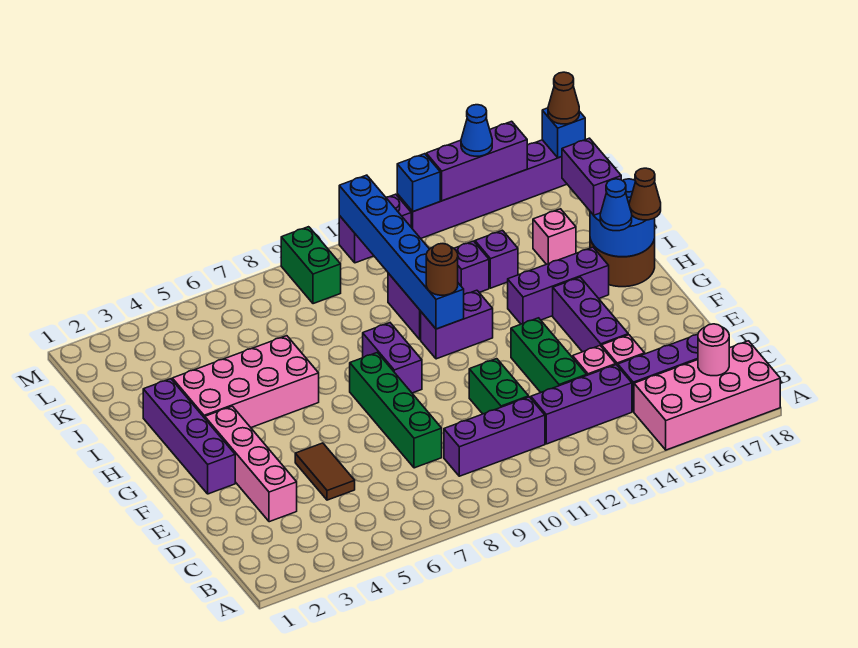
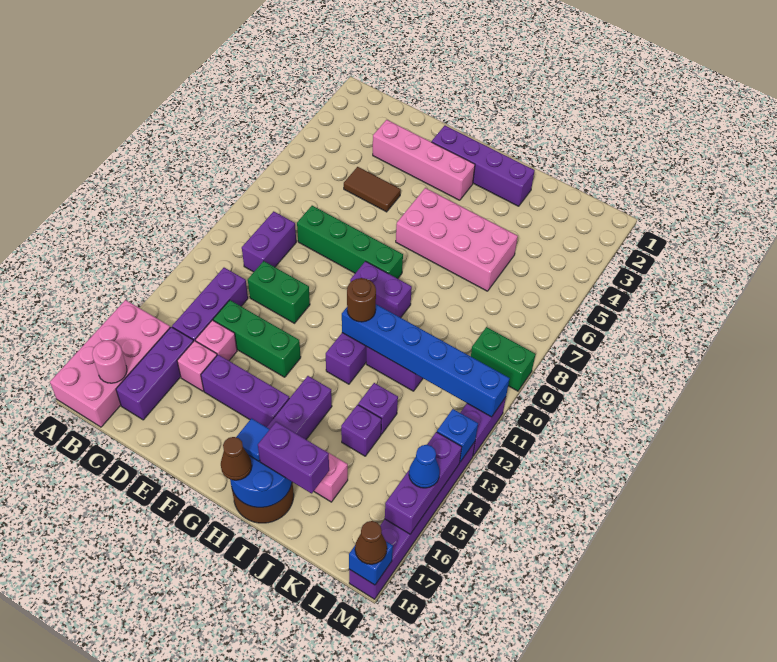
purple brick C9:C11 level 1 -> purple brick C9:C10 level 1
pink brick H3:I6 level 1 -> pink brick G5:J6 level 1
blue cone H17 level 3 -> blue tile H17 level 3

